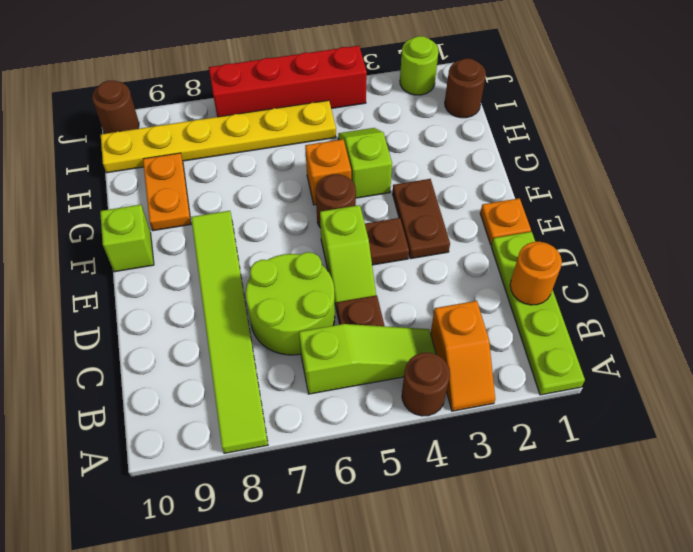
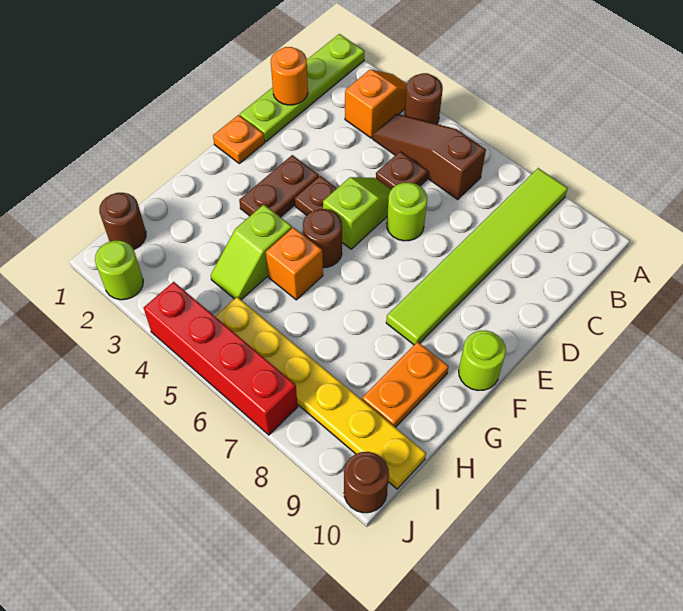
lime slope B4:B6 level 1 top 6 -> brown slope B4:B6 level 1 top 6
lime round brick C6:D7 level 1 -> lime round brick D6 level 1
lime brick F10 level 1 -> lime round brick F10 level 1

